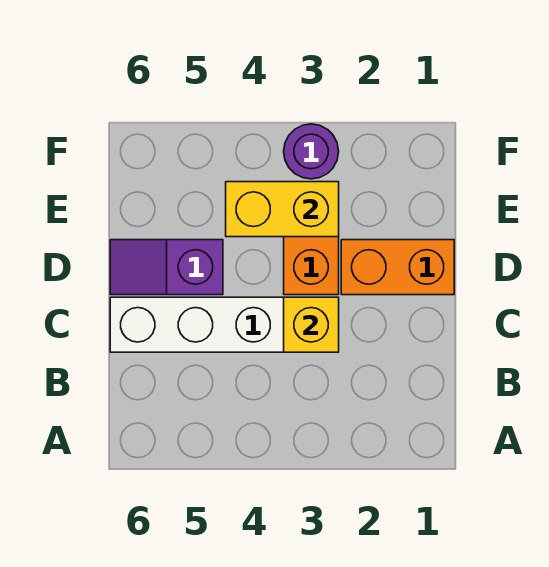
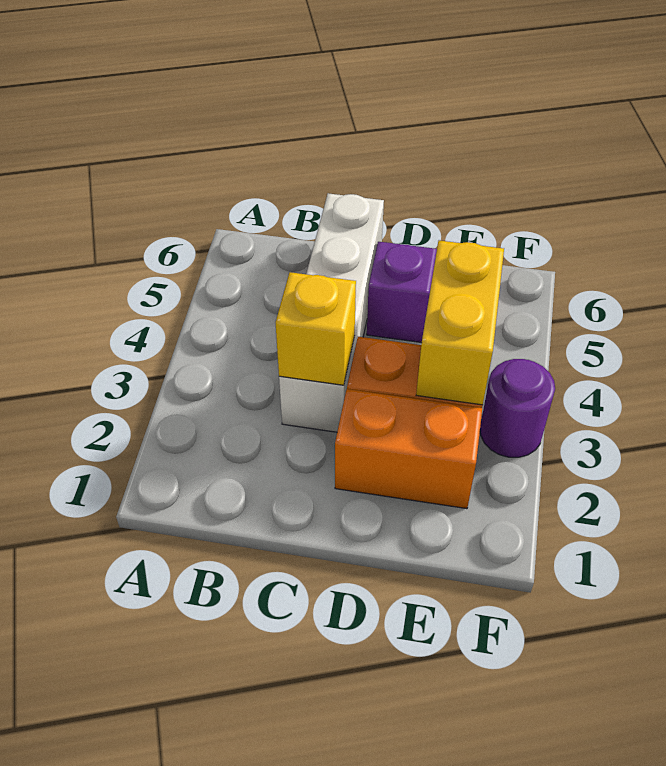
orange brick D1:D2 level 1 -> orange brick D2:E2 level 1

